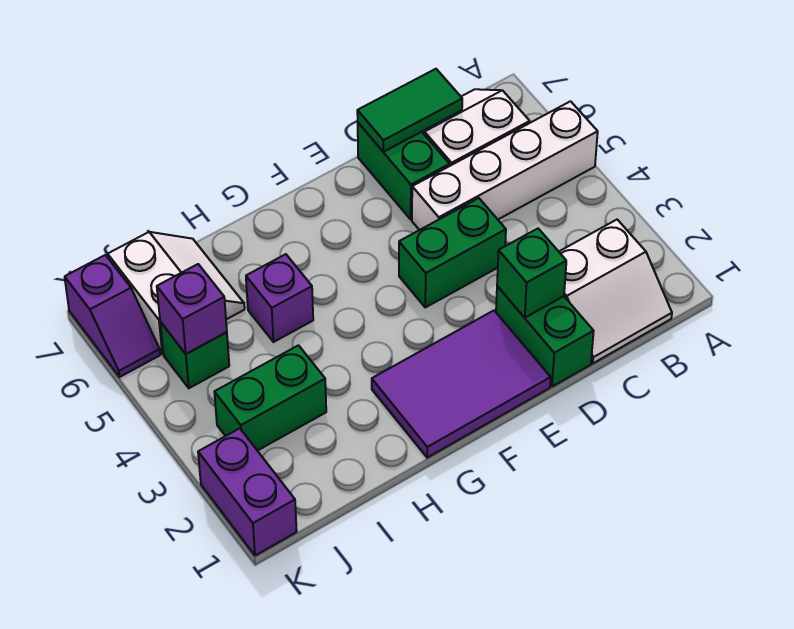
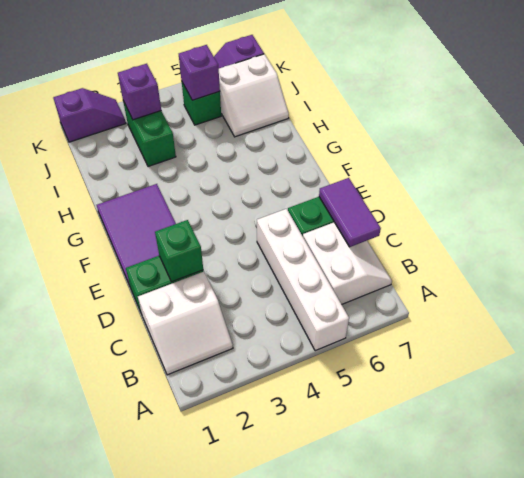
white slope B1:C2 level 1 top 2 -> white slope B1:C2 level 1 top C
green tile C7:D7 level 2 -> purple tile C7:D7 level 2
green brick D4:E4 level 1 -> none
purple brick H5 level 1 -> purple brick J3 level 2
purple brick K1:K2 level 1 -> purple slope K1:K2 level 1 top 1

